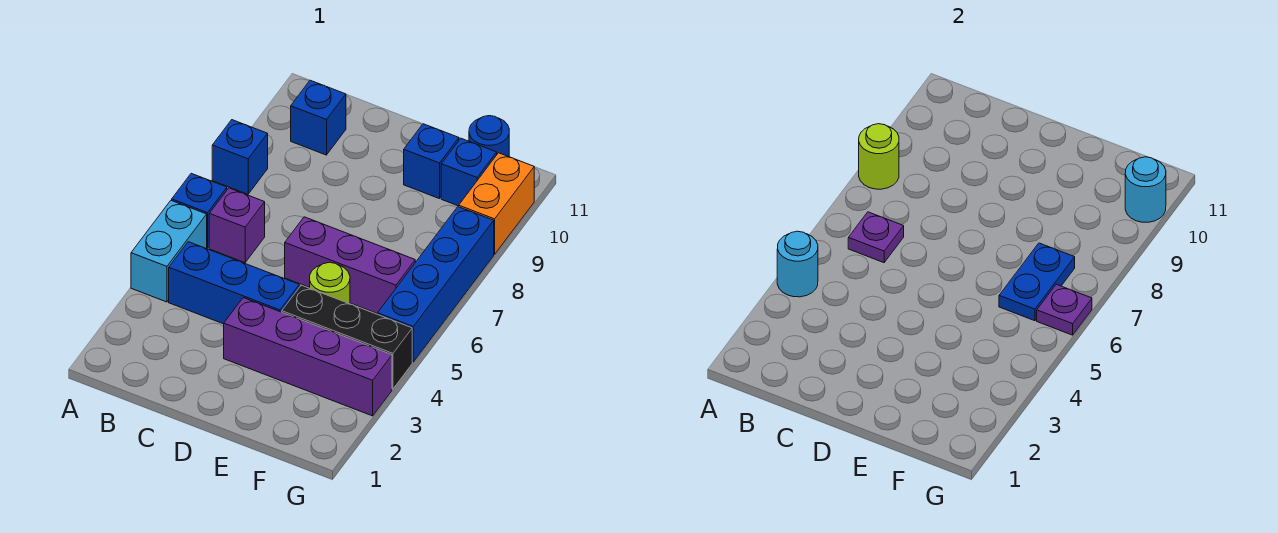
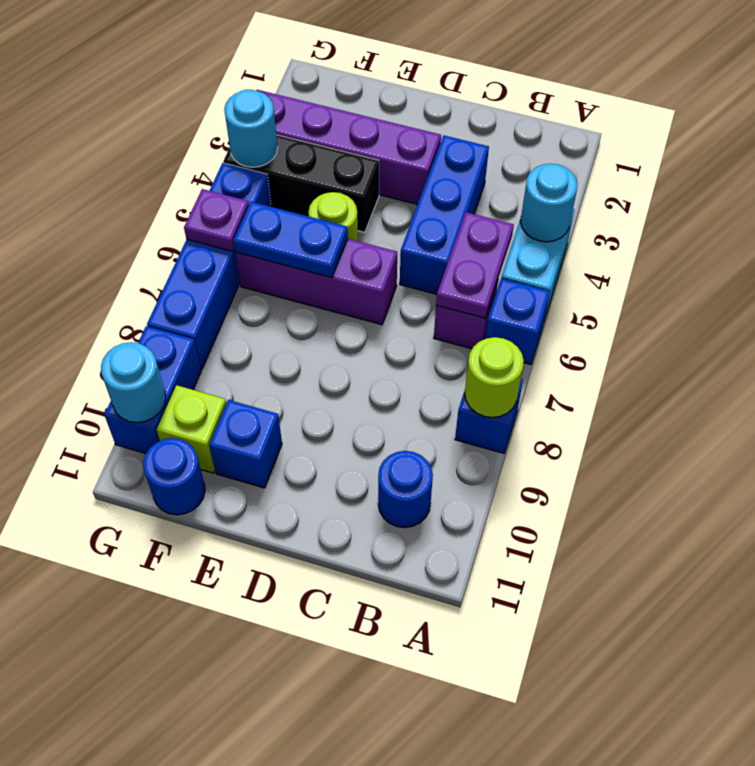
blue brick B4:D4 level 1 -> blue brick C3:C5 level 1
purple plate B6 level 2 -> purple plate B5:B6 level 2
blue brick B10 level 1 -> blue round brick B10 level 1
blue plate F6:F7 level 2 -> blue plate E6:F6 level 2
blue brick F10 level 1 -> lime brick F10 level 1
none -> cyan round brick G4 level 2
orange brick G9:G10 level 1 -> blue brick G9:G10 level 1

